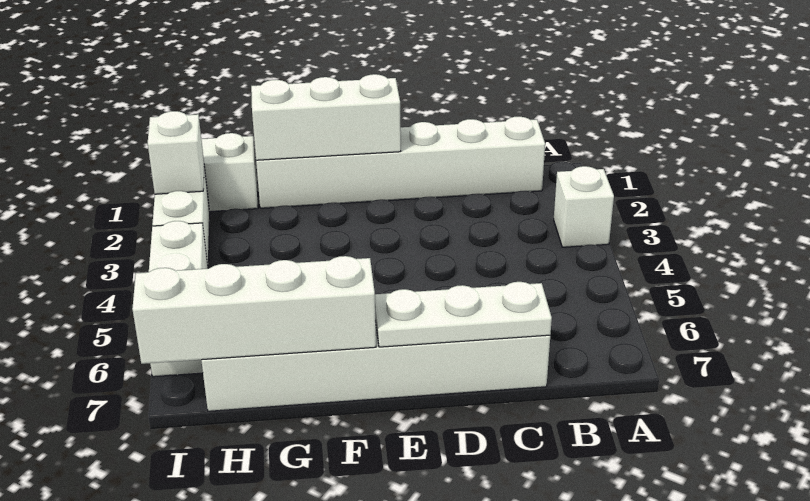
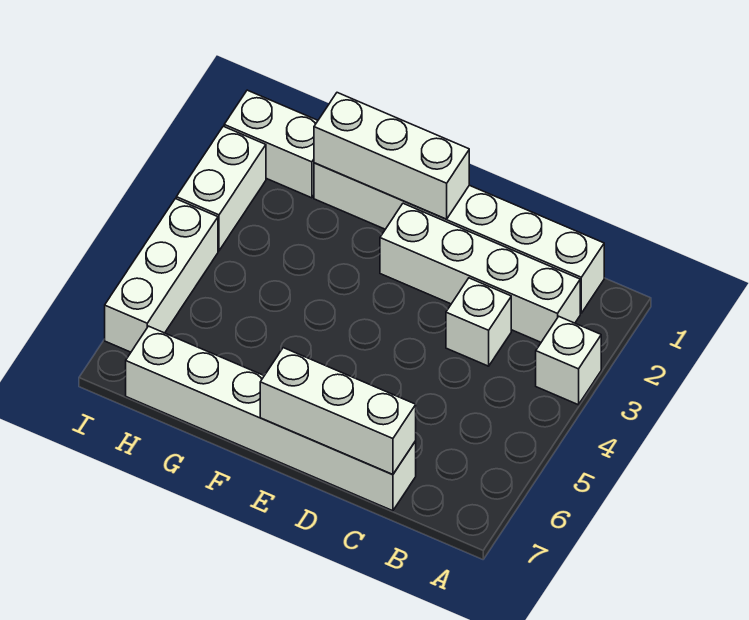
white plate C7:E7 level 2 -> white brick C7:E7 level 2
white brick F7:I7 level 2 -> white brick B2:E2 level 1
white brick I2 level 2 -> white brick C3 level 1

